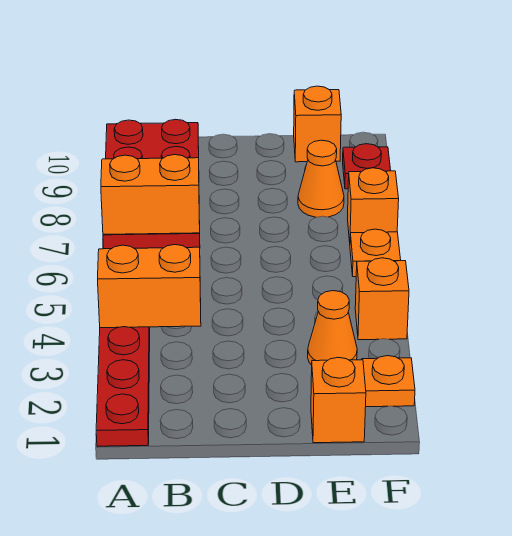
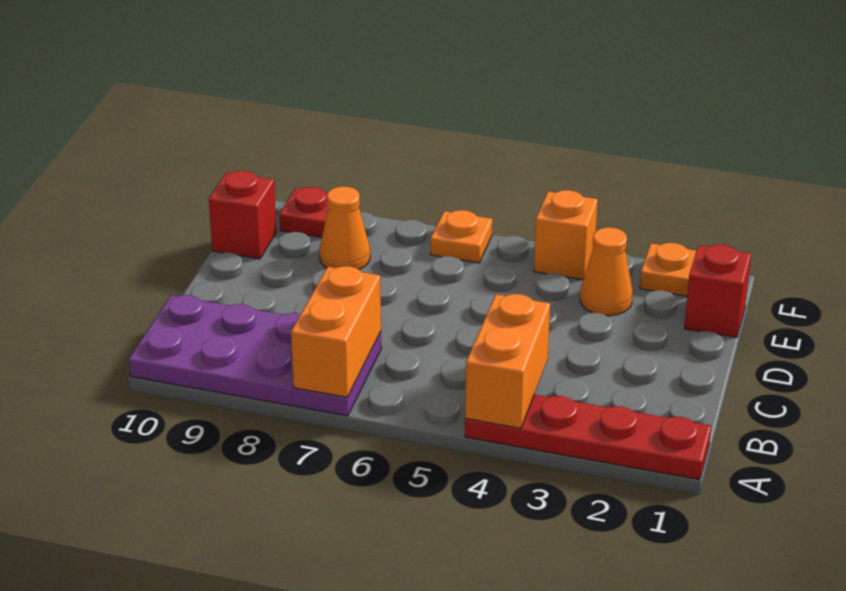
red plate A7:B10 level 1 -> purple plate A7:B10 level 1
orange brick E1 level 1 -> red brick E1 level 1
orange brick E10 level 1 -> red brick E10 level 1
orange brick F7 level 1 -> none

